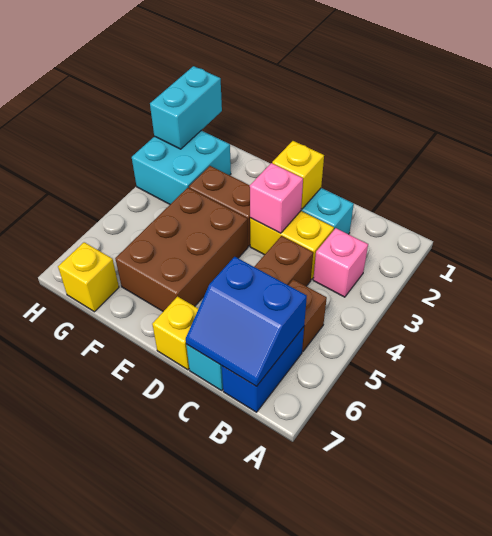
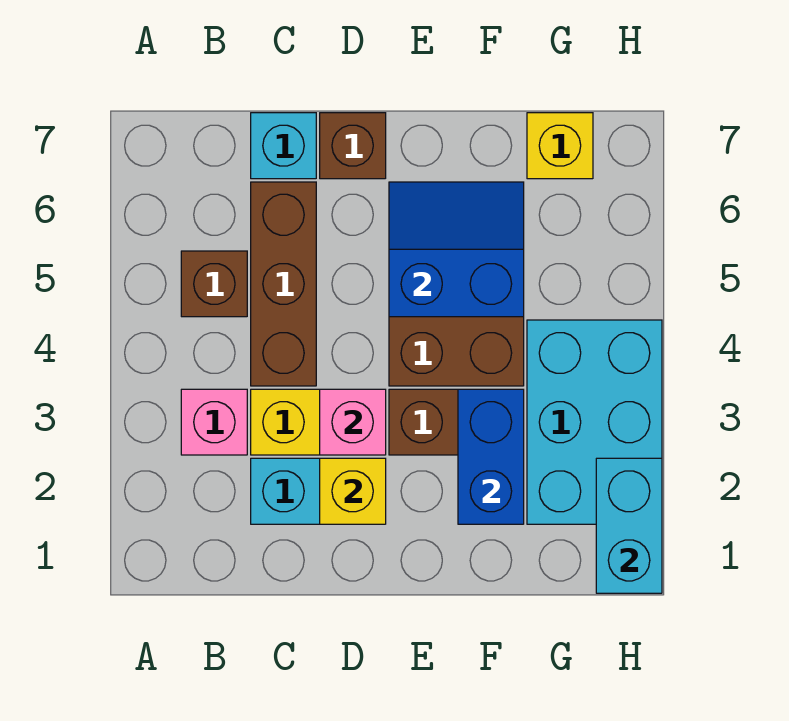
blue brick B6:B7 level 1 -> blue brick F2:F3 level 2
blue slope B6:C7 level 2 top 6 -> blue slope E5:F6 level 2 top 5
yellow brick D7 level 1 -> brown brick D7 level 1
cyan brick G2:H3 level 1 -> cyan brick G2:H4 level 1

